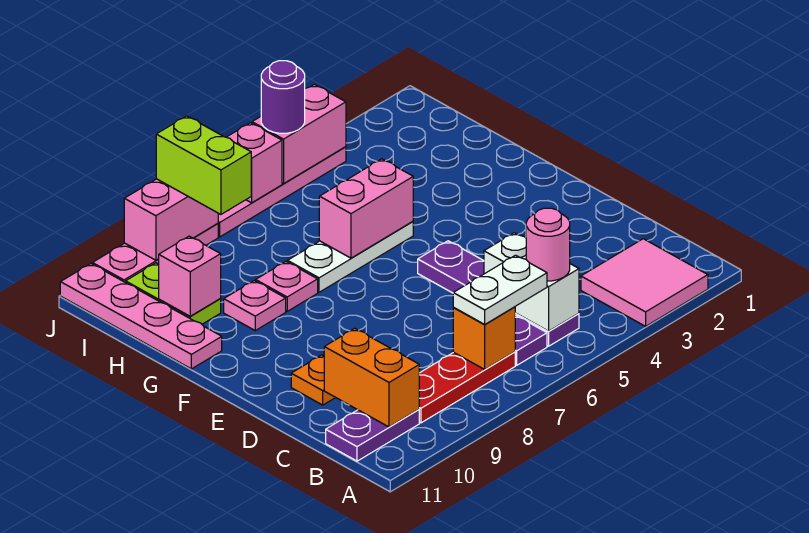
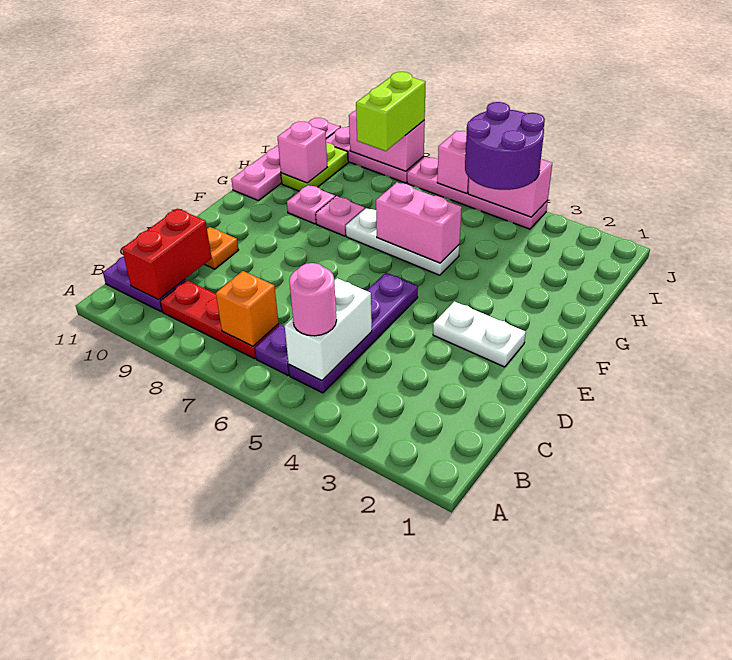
pink tile A2:B3 level 1 -> none
white plate B6:B7 level 3 -> white plate E2:E3 level 1
orange brick B10:C10 level 2 -> red brick B10:C10 level 2
purple round brick J5 level 3 -> purple round brick I4:J5 level 3

